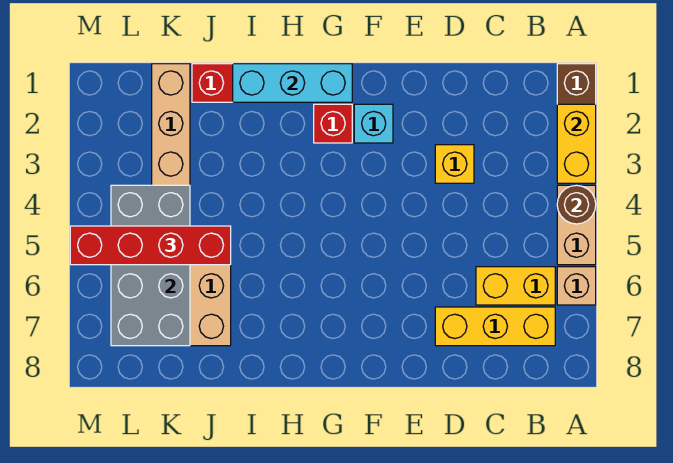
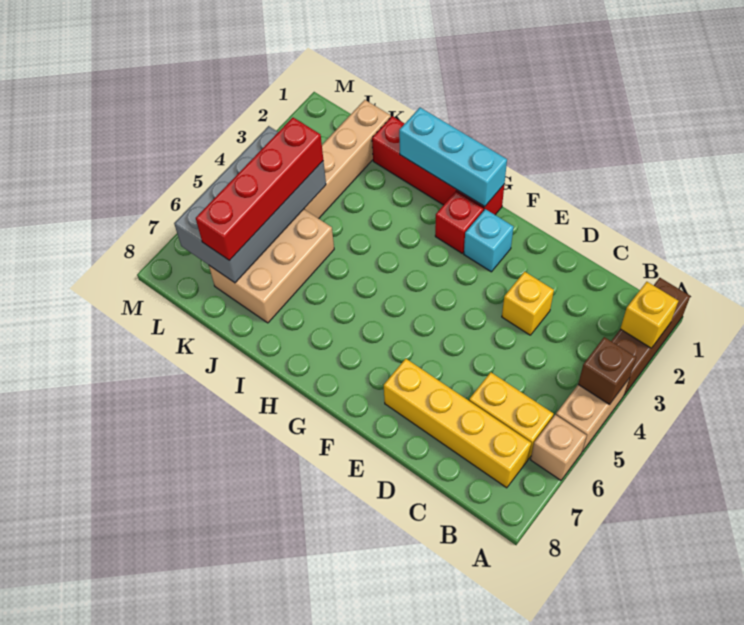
yellow brick A2:A3 level 2 -> yellow brick A2 level 2
brown round brick A4 level 2 -> brown brick A4 level 2
yellow brick B7:D7 level 1 -> yellow brick B7:E7 level 1
red brick J5:M5 level 3 -> red brick K4:K7 level 3

